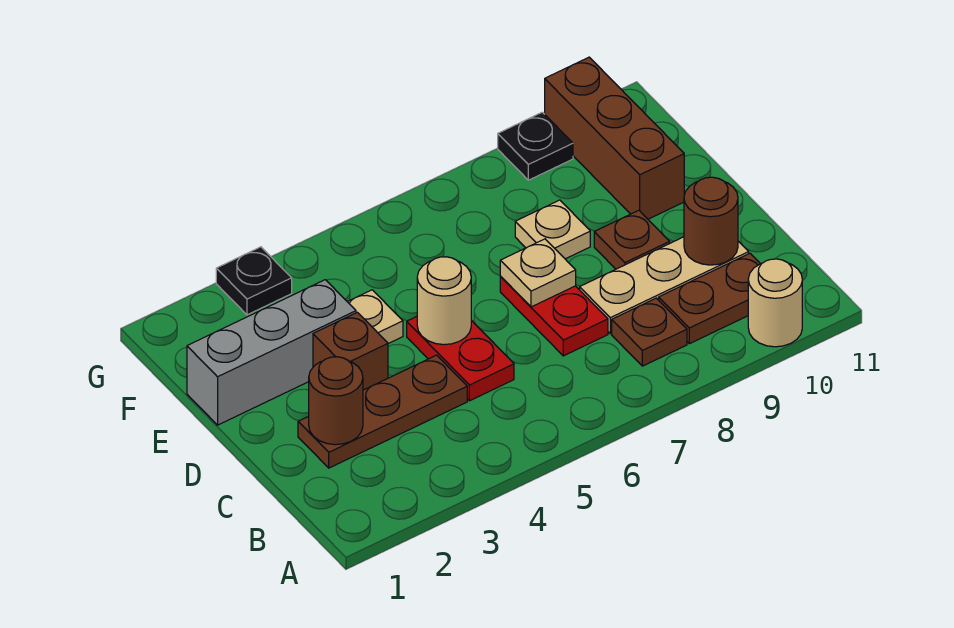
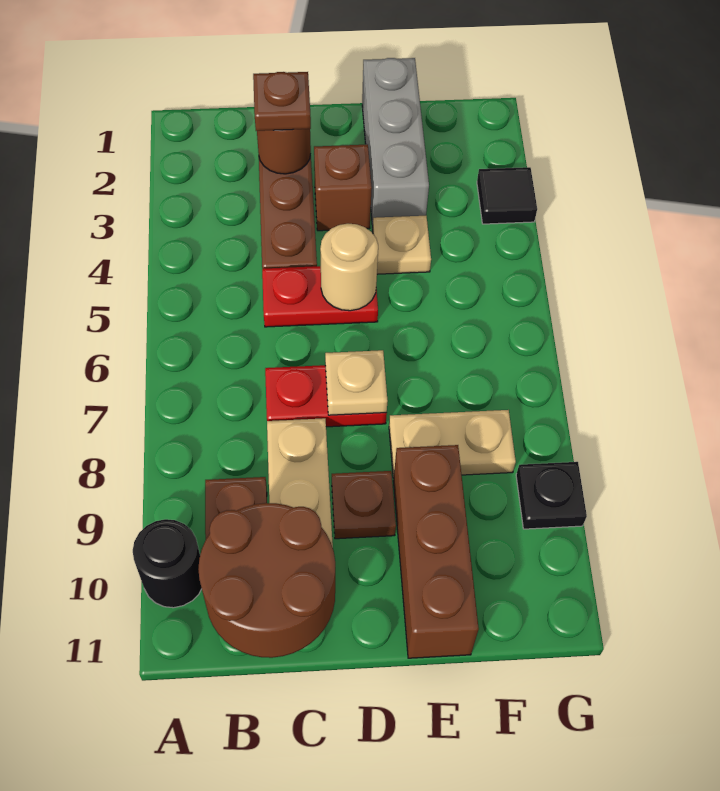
tan round brick A10 level 1 -> black round brick A10 level 1
brown plate B8 level 1 -> brown plate C2 level 3
brown round brick C10 level 2 -> brown round brick B10:C11 level 2
tan plate E8 level 1 -> tan plate E8:F8 level 1
brown brick E10:G10 level 1 -> brown brick E9:E11 level 1
black plate G3 level 1 -> black tile G3 level 1

